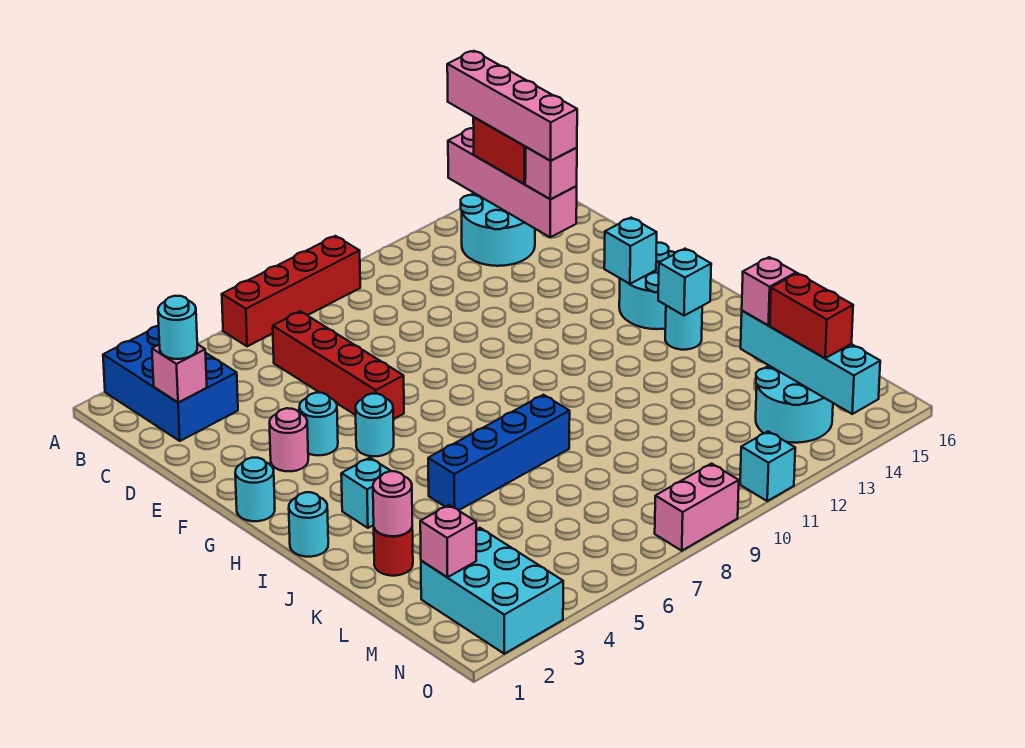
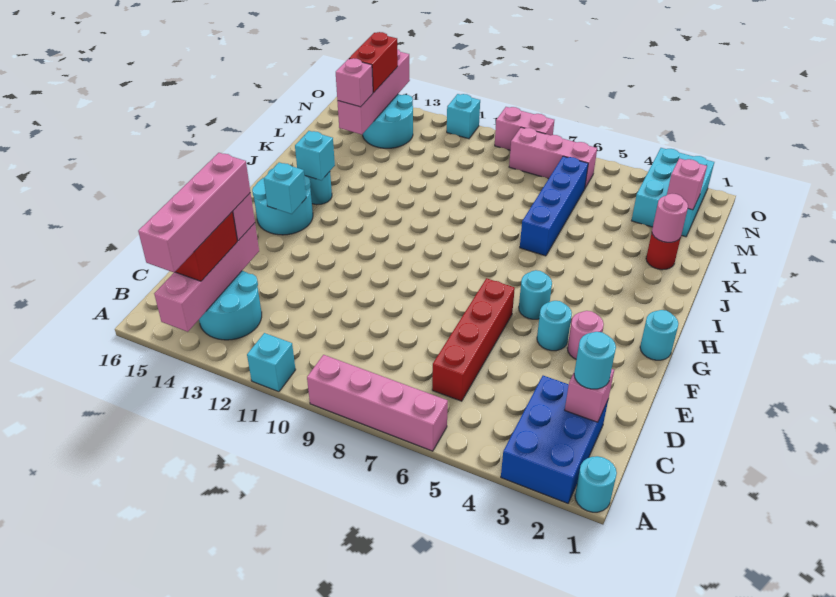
red brick A6:A9 level 1 -> pink brick A6:A9 level 1
cyan round brick I1 level 1 -> cyan round brick A1 level 1
cyan brick I3 level 1 -> cyan brick A11 level 1
blue brick J5:J8 level 1 -> blue brick J6:M6 level 1
cyan brick L14:O14 level 2 -> pink brick L14:O14 level 2
none -> pink brick N6:N8 level 1

